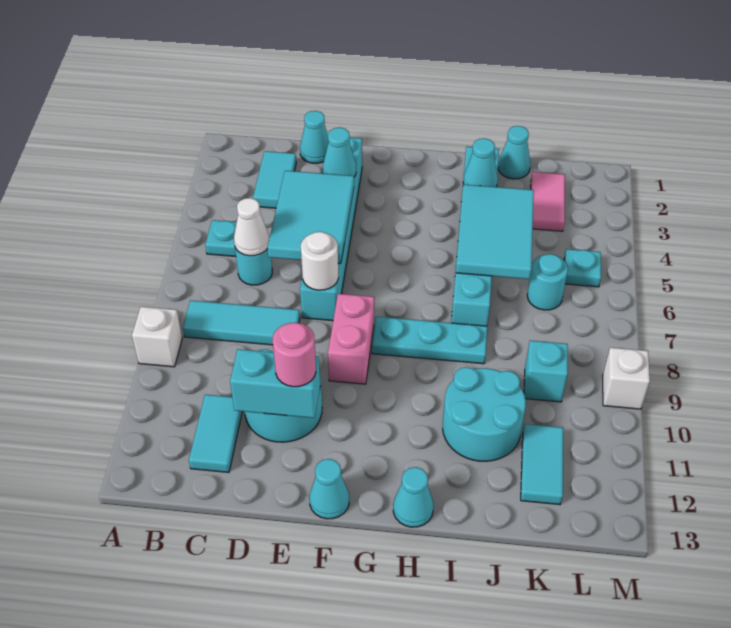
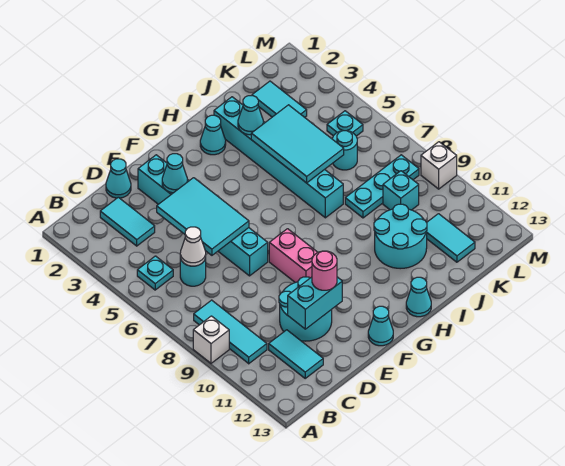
cyan tile B8:D8 level 1 -> cyan tile B8:B10 level 1
white round brick E7 level 2 -> none
cyan plate G8:I8 level 1 -> cyan plate J8:L8 level 1
cyan cone J1 level 1 -> cyan cone H2 level 1
pink tile K2:K3 level 1 -> cyan tile K2:K3 level 1

